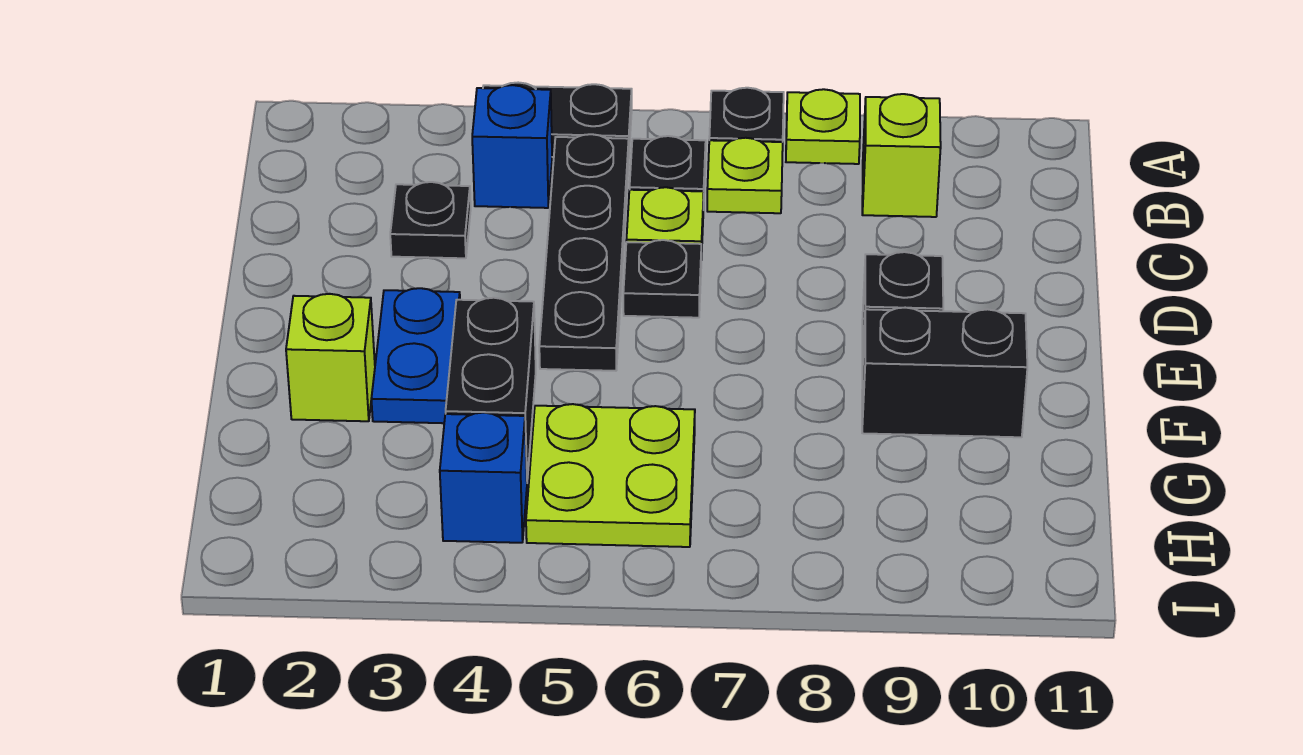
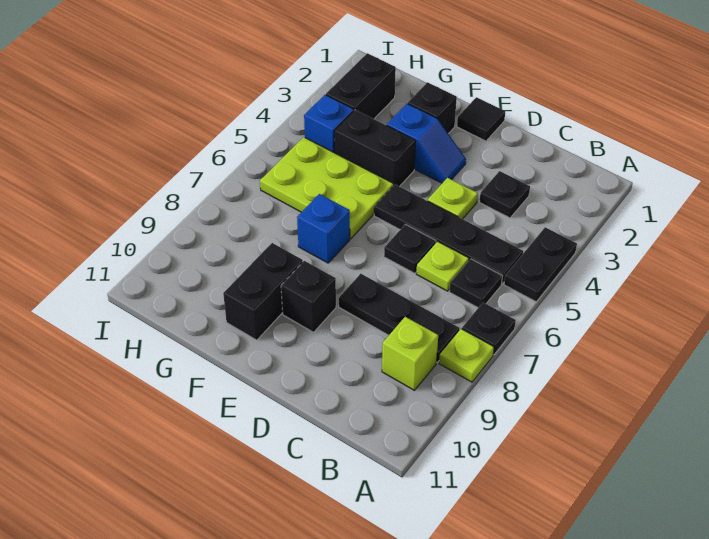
blue brick B4 level 1 -> blue brick F7 level 1
lime plate B7 level 1 -> lime plate D4 level 1
none -> black plate B8:D8 level 1
none -> black tile E1 level 1
blue plate E3:F3 level 1 -> blue slope E3:F3 level 1 top F
lime brick F2 level 1 -> black brick F2 level 1
lime plate G5:H6 level 1 -> lime plate F5:H6 level 1
none -> black brick H2:H3 level 1

